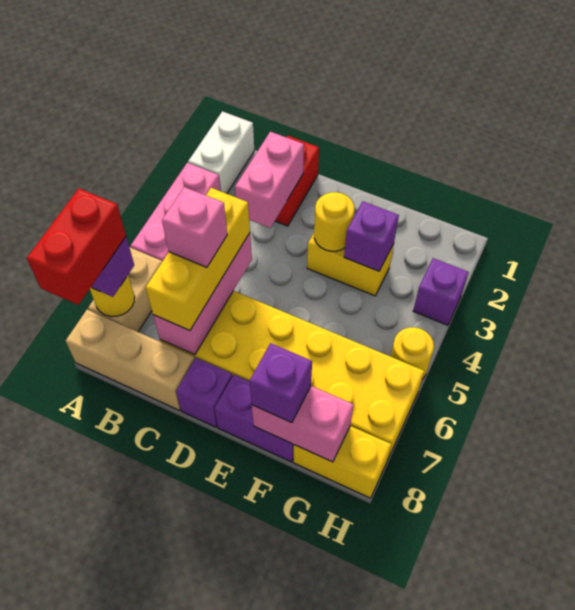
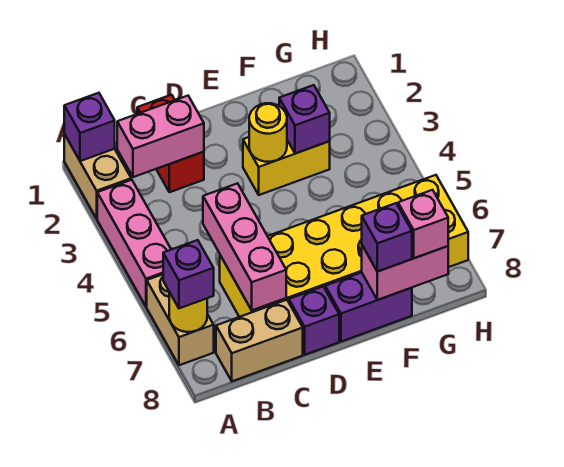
white brick A1:A2 level 1 -> tan brick A1:A2 level 1
red brick A7:A8 level 4 -> none
tan brick A8:C8 level 1 -> tan brick B8:C8 level 1
pink brick C2:C3 level 2 -> pink brick B2:C2 level 2
yellow brick C5:C7 level 3 -> none
pink brick C6 level 4 -> pink brick G8 level 3
yellow brick G8:H8 level 1 -> none
purple brick H3 level 1 -> purple brick A1 level 2
yellow round brick H5 level 1 -> none

